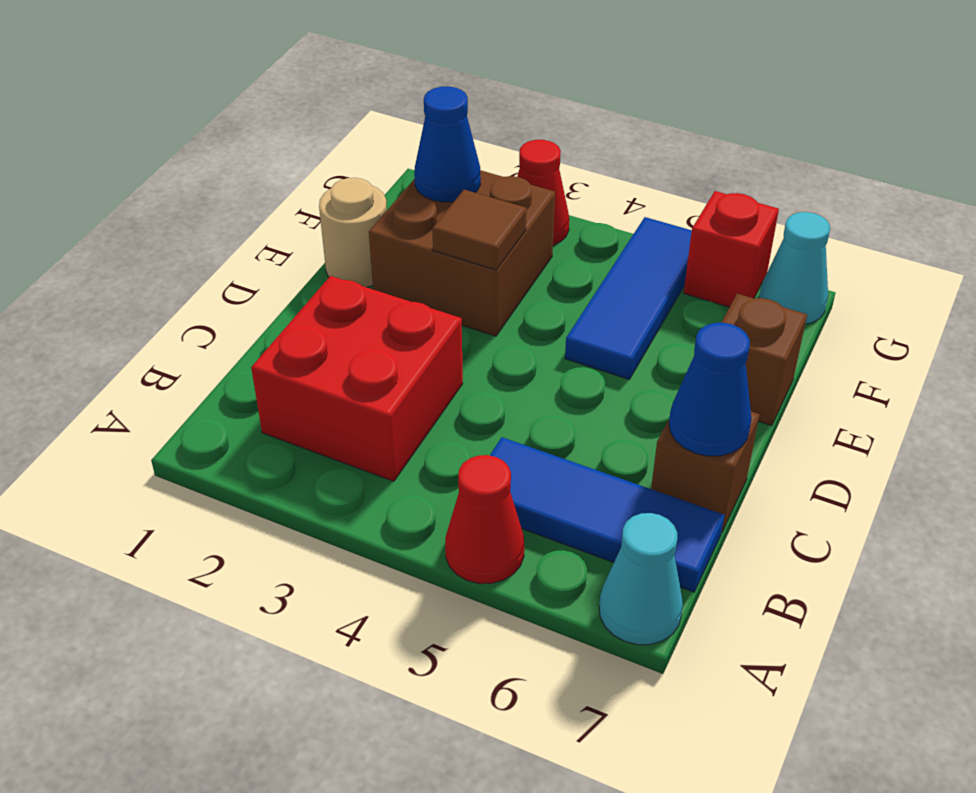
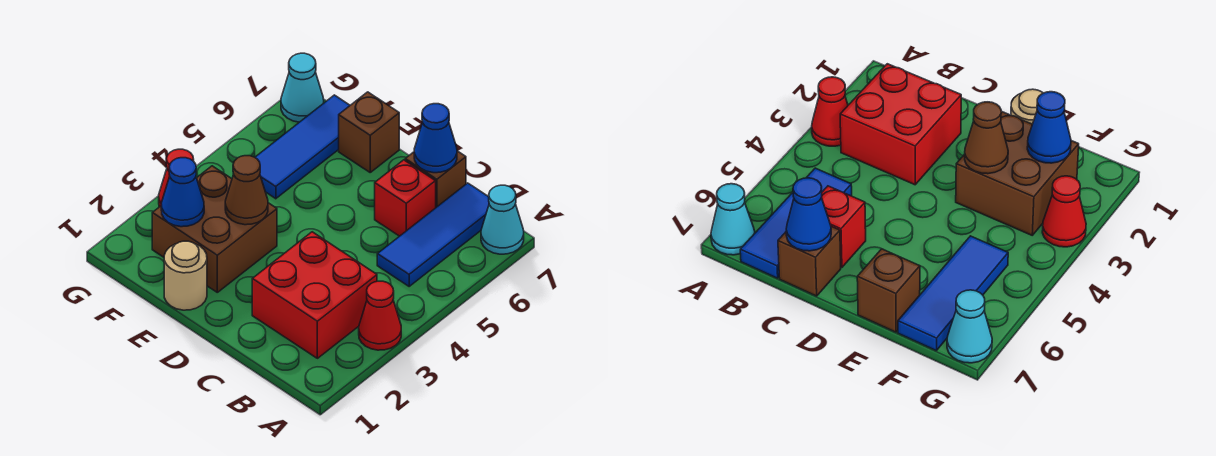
red cone A5 level 1 -> red cone A3 level 1
brown tile E3 level 2 -> brown cone E3 level 2
blue tile E5:G5 level 1 -> blue tile F5:F7 level 1
red brick G6 level 1 -> red brick C6 level 1

